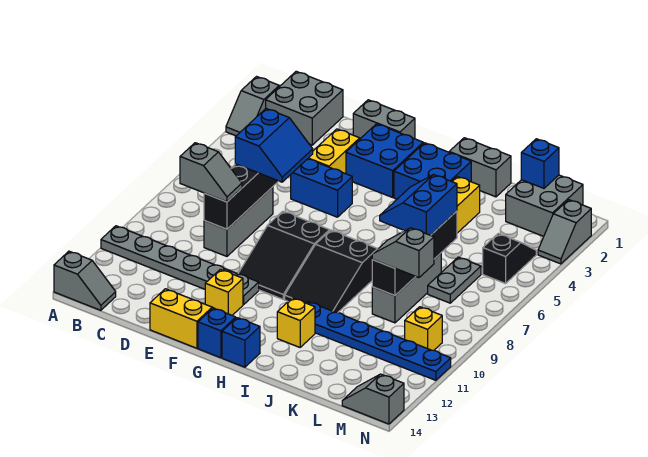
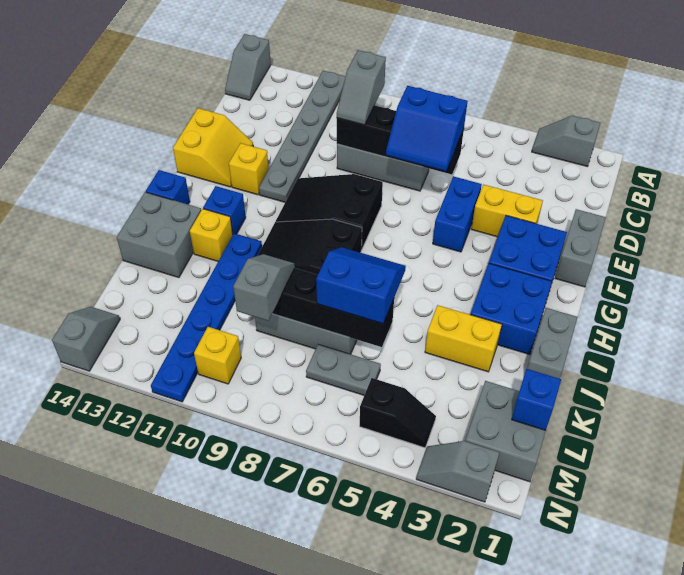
grey brick B1:C2 level 1 -> grey brick I13:J14 level 1
blue brick G14 level 1 -> blue brick H12 level 1

